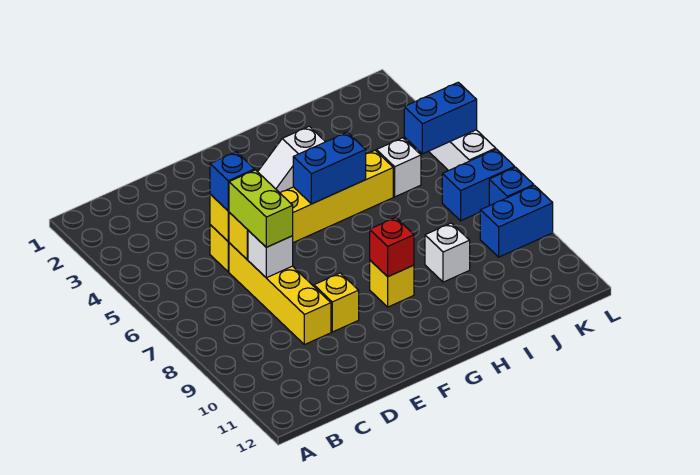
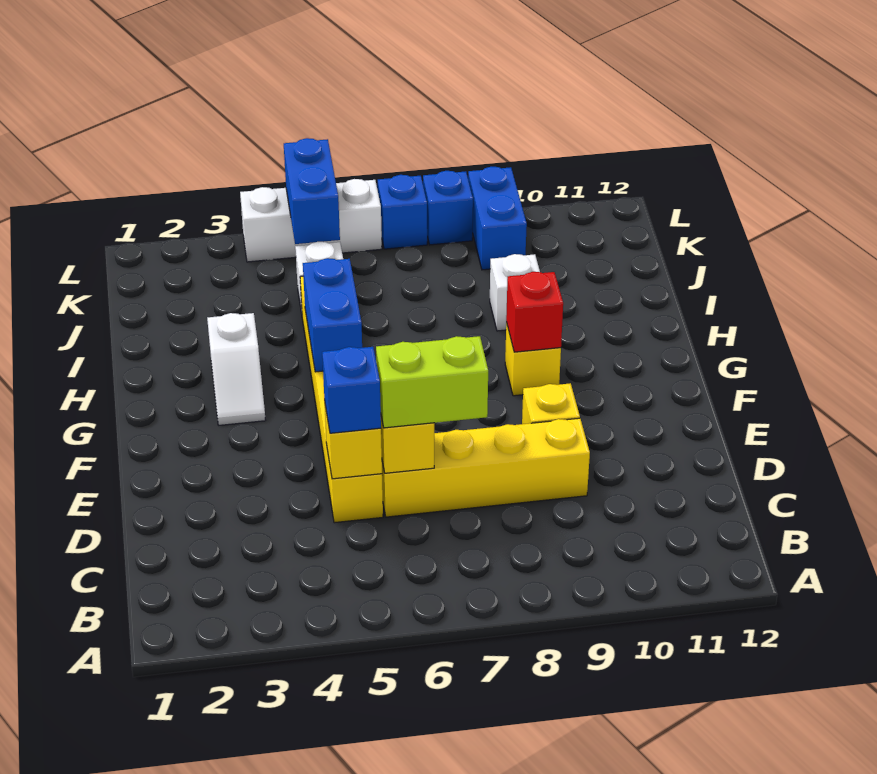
white brick D7 level 2 -> none
blue brick K7:L7 level 1 -> blue brick L7 level 1

